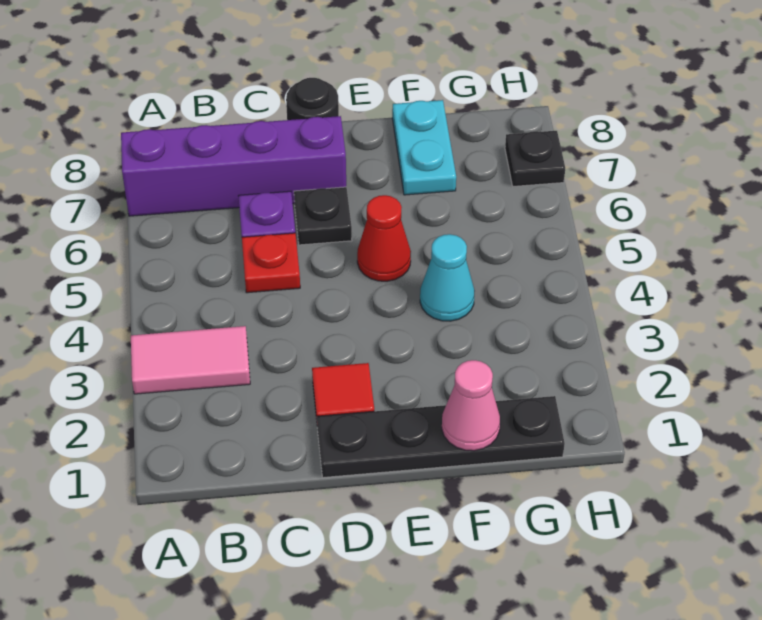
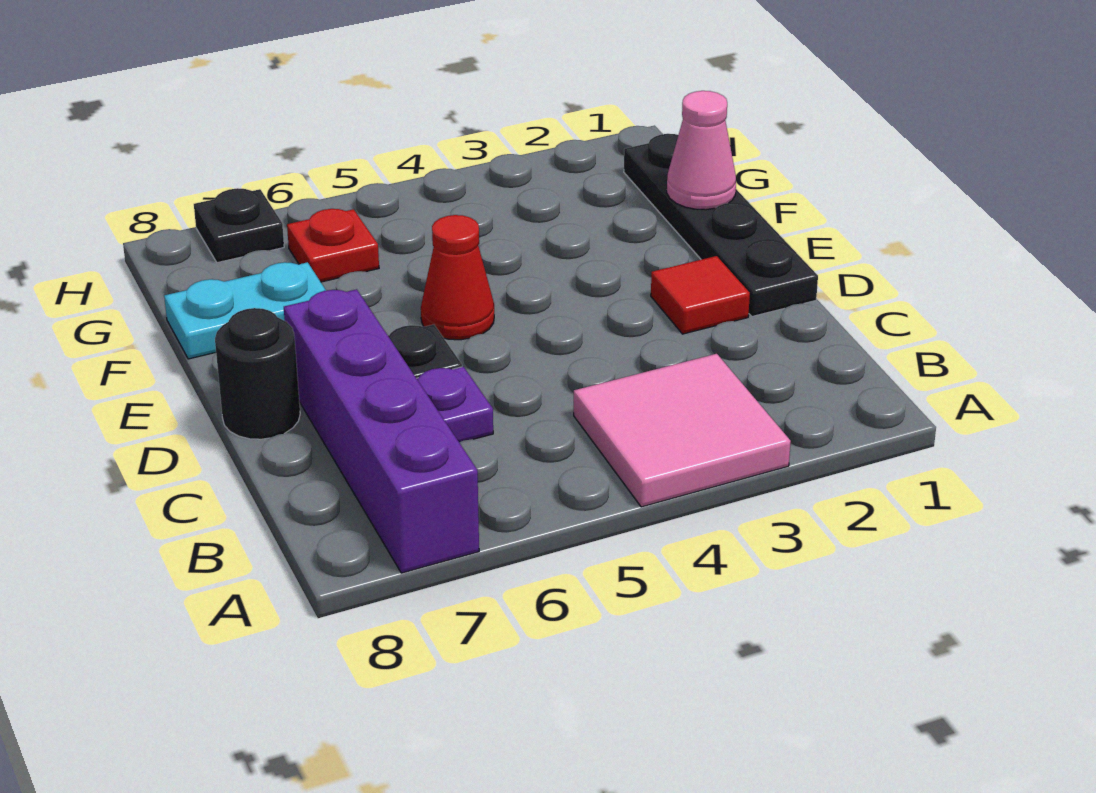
pink tile A3:B3 level 1 -> pink tile A3:B4 level 1
red plate C5 level 1 -> red plate G6 level 1
cyan cone F4 level 1 -> none

